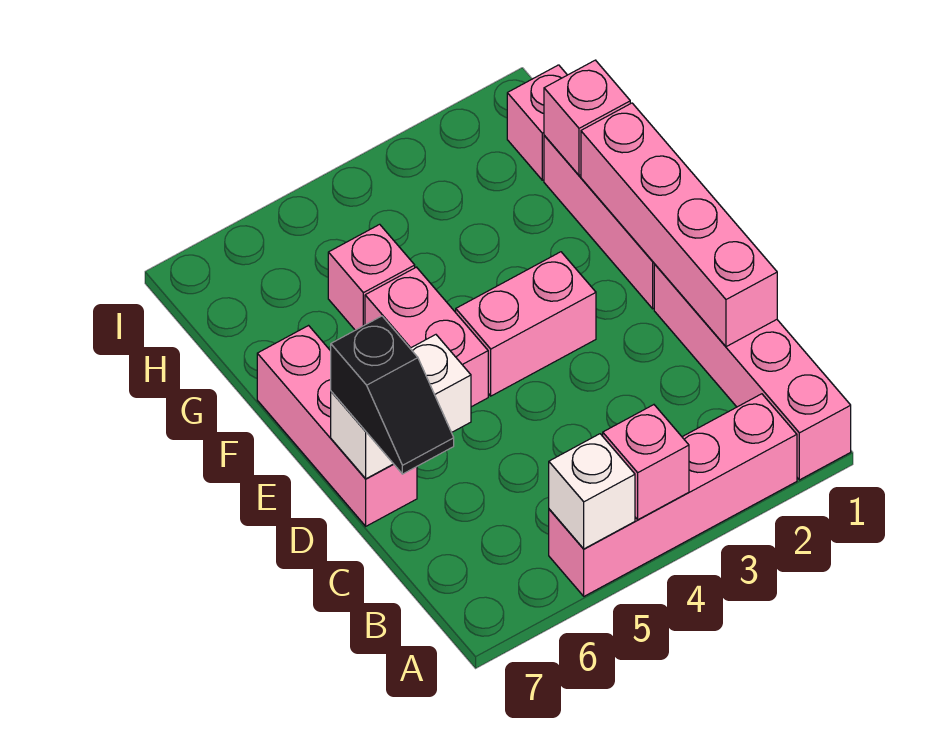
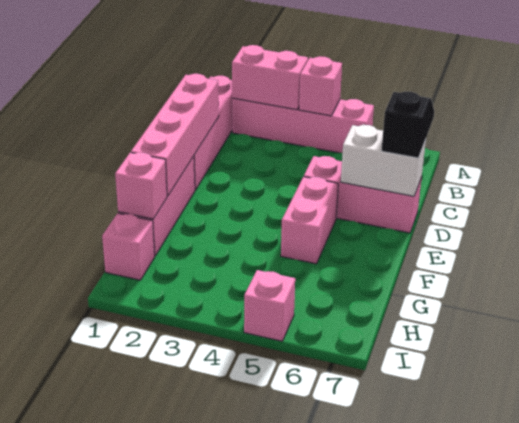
white brick A5 level 2 -> none
pink brick D7:F7 level 1 -> pink brick D5:D7 level 1
pink brick E3:E4 level 1 -> pink brick A2:A3 level 2
pink brick G5 level 1 -> pink brick I5 level 1

